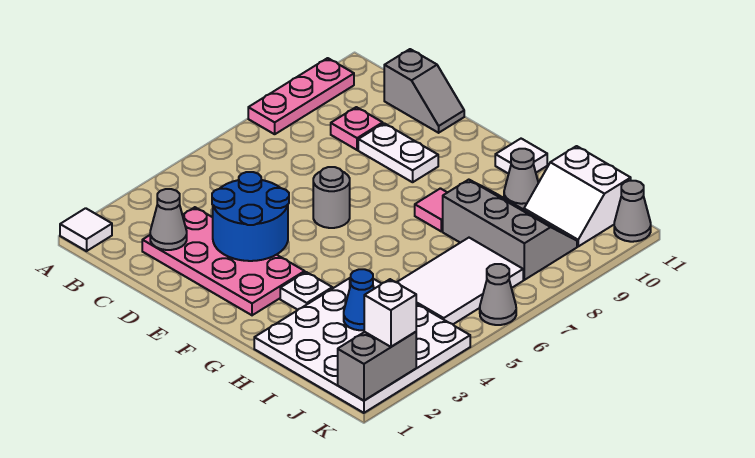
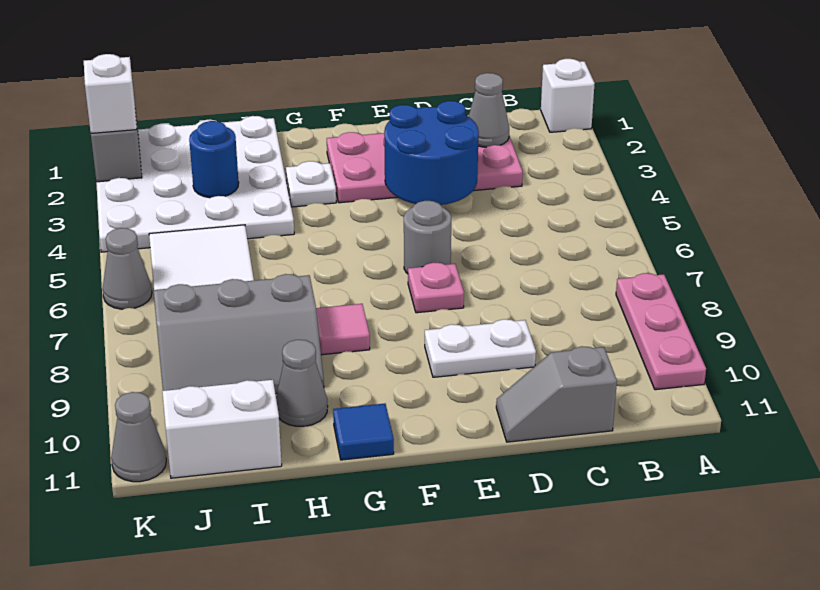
white tile A1 level 1 -> white brick A1 level 1
pink plate C9 level 1 -> pink plate E7 level 1
white tile G11 level 1 -> blue tile G11 level 1
blue cone I3 level 2 -> blue round brick I3 level 2

